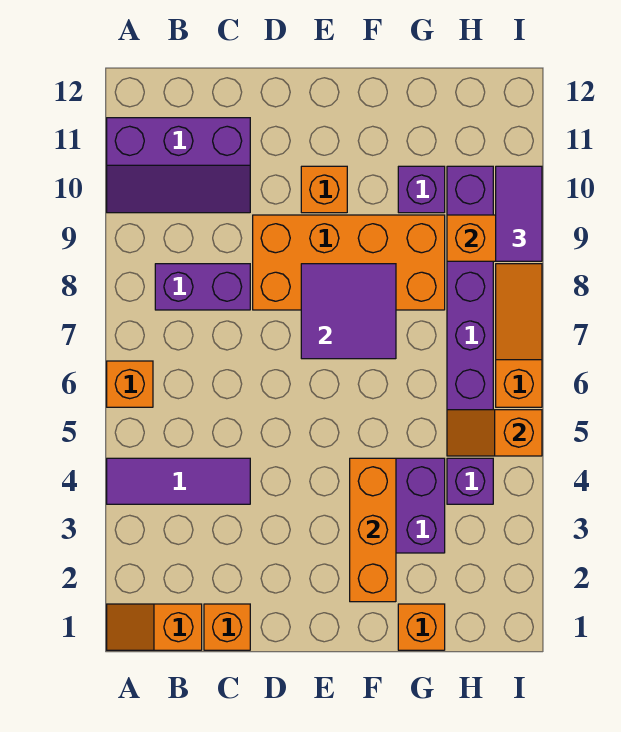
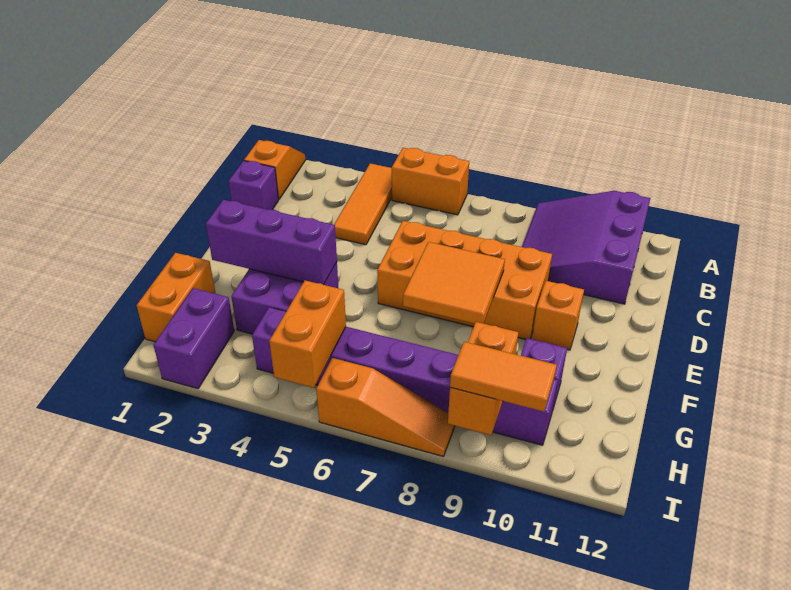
purple tile A4:C4 level 1 -> orange tile A4:C4 level 1
orange brick A6 level 1 -> orange brick A5:A6 level 1
purple slope A10:C11 level 1 top 11 -> purple slope A9:C11 level 1 top 11
purple brick B8:C8 level 1 -> purple brick H2:I2 level 1
orange brick C1 level 1 -> purple brick C1 level 1
orange brick D8:G9 level 1 -> orange brick D6:E9 level 1
purple tile E7:F8 level 2 -> orange tile E7:F8 level 2
orange brick F2:F4 level 2 -> purple brick F2:F4 level 2
orange brick G1 level 1 -> orange brick G1:H1 level 1
orange slope H5:I5 level 2 top I -> orange brick H5:I5 level 2
purple tile I9:I10 level 3 -> orange tile I9:I10 level 3

